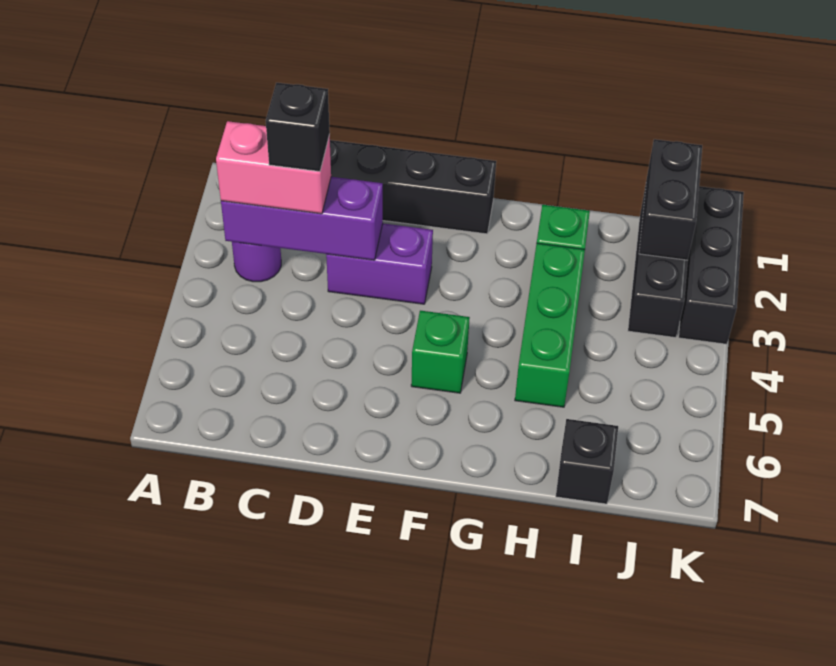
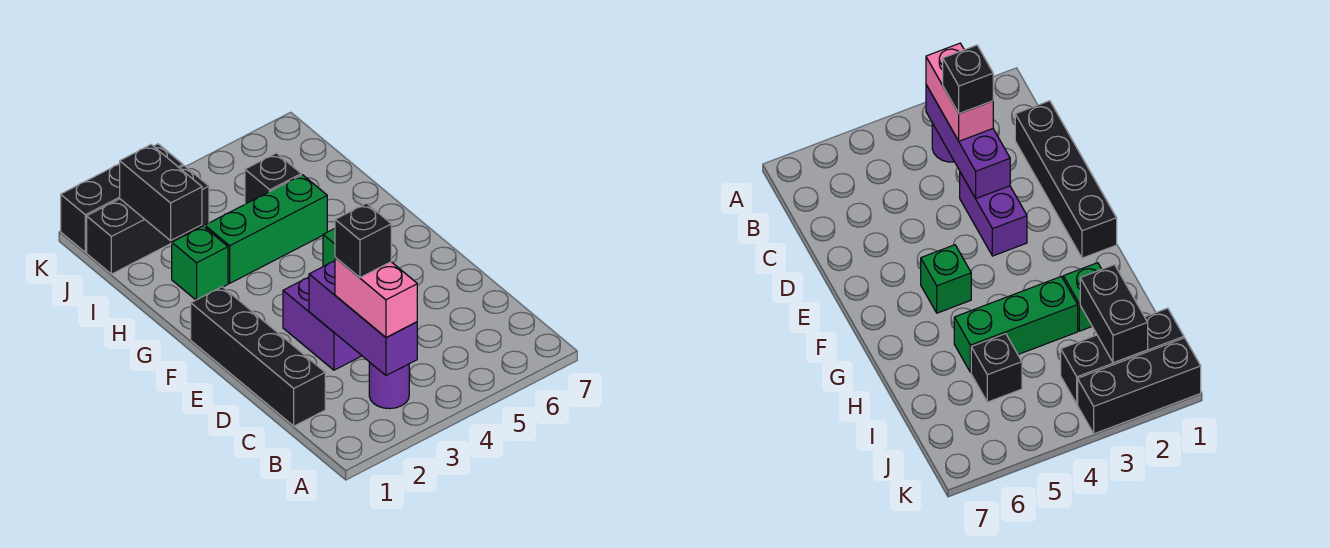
black brick I7 level 1 -> black brick I5 level 1
black brick J1:J2 level 2 -> black brick I2:J2 level 2

